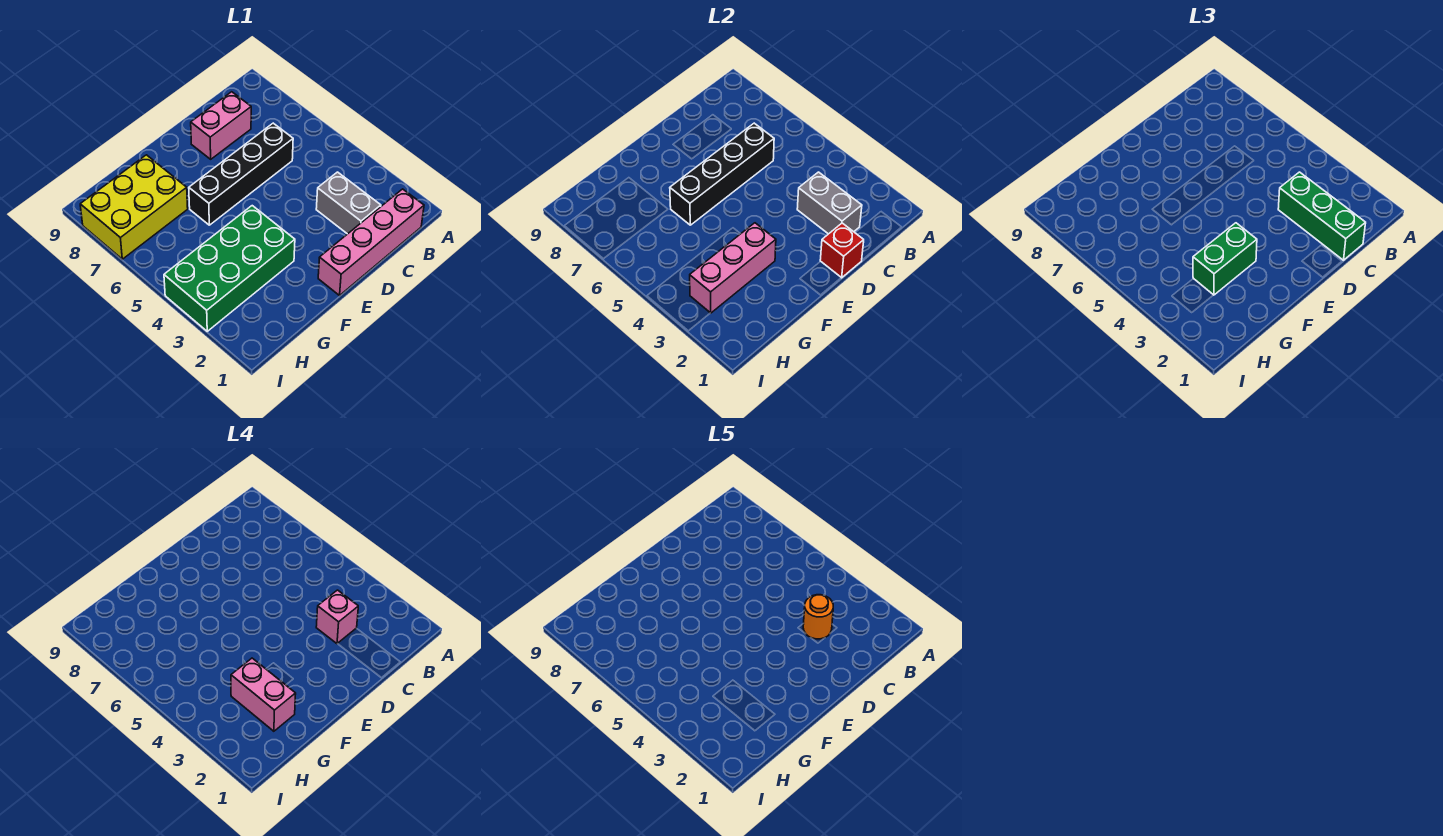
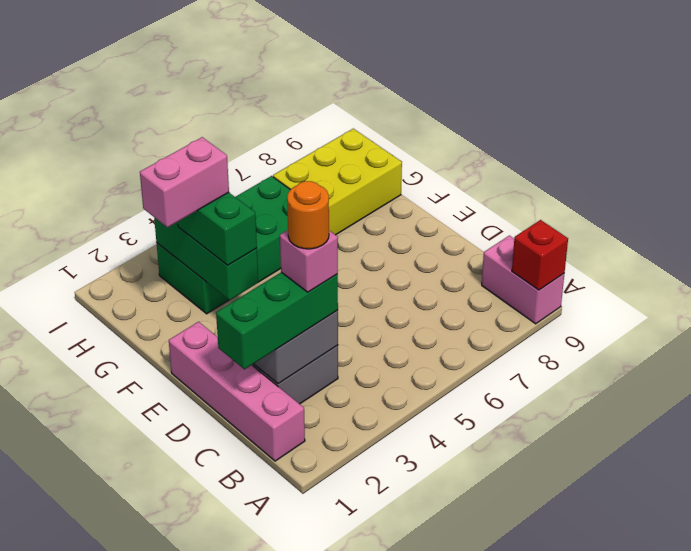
black brick C6:F6 level 1 -> none
black brick C6:F6 level 2 -> none
pink brick C8:D8 level 1 -> pink brick A9:B9 level 1
red brick D1 level 2 -> red brick A9 level 2
green brick F3:I4 level 1 -> green brick G3:H6 level 1
pink brick F3:H3 level 2 -> green brick F3:H3 level 2
yellow brick G7:I8 level 1 -> yellow brick G7:H9 level 1

